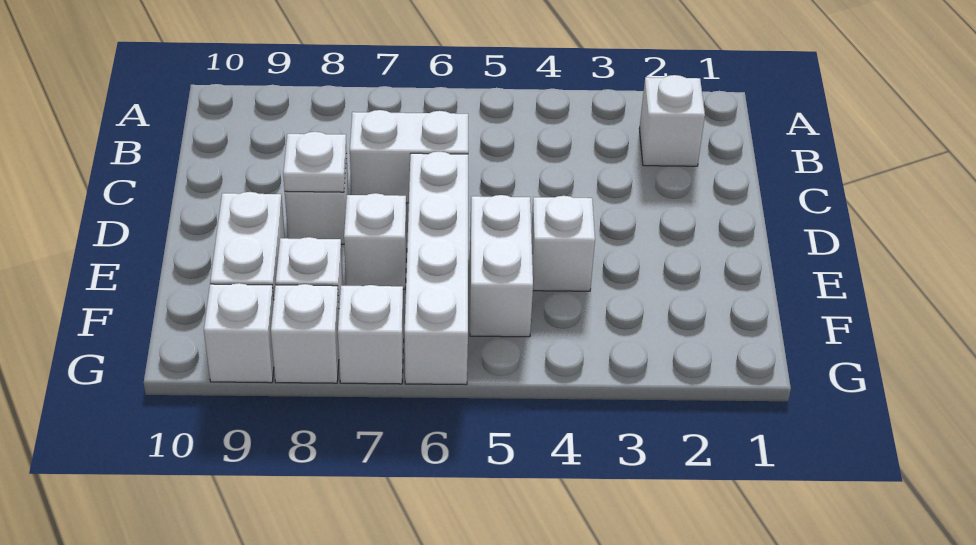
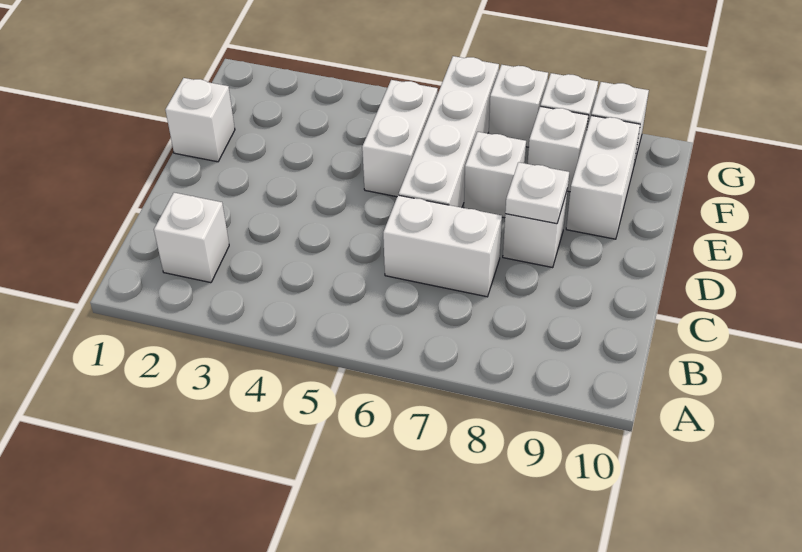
white brick E4 level 1 -> white brick E1 level 1

